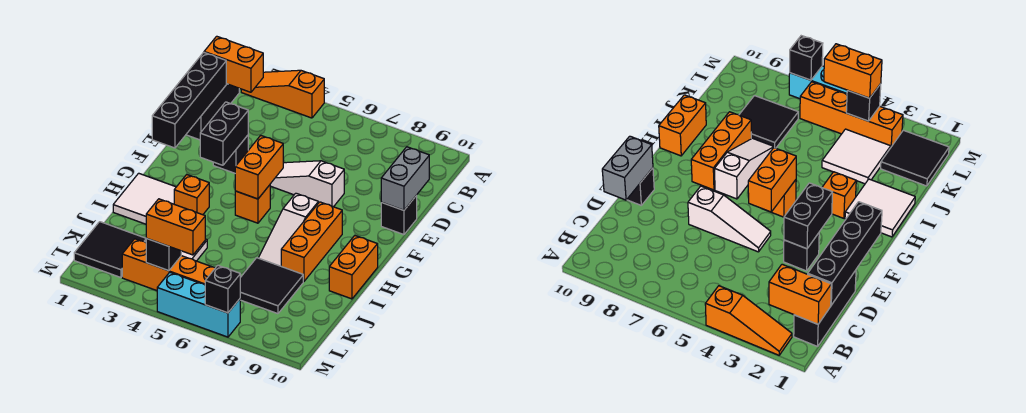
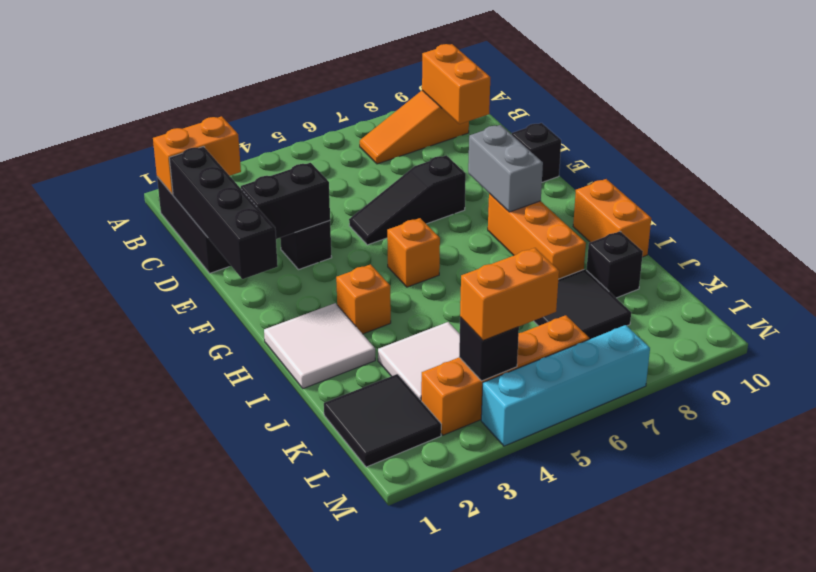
orange slope A2:A4 level 1 top 4 -> orange slope B7:B9 level 1 top 9
grey brick D10:E10 level 2 -> grey brick F8:G8 level 2
black brick E3:F3 level 2 -> black brick E2:E3 level 2
white slope E5:E7 level 1 top 7 -> black slope E5:E7 level 1 top 7
orange brick F5:G5 level 2 -> orange brick B9:C9 level 2
white slope G7:I7 level 1 top G -> none
cyan brick M5:M7 level 1 -> cyan brick M4:M7 level 1
black brick M7 level 2 -> black brick J9 level 1

